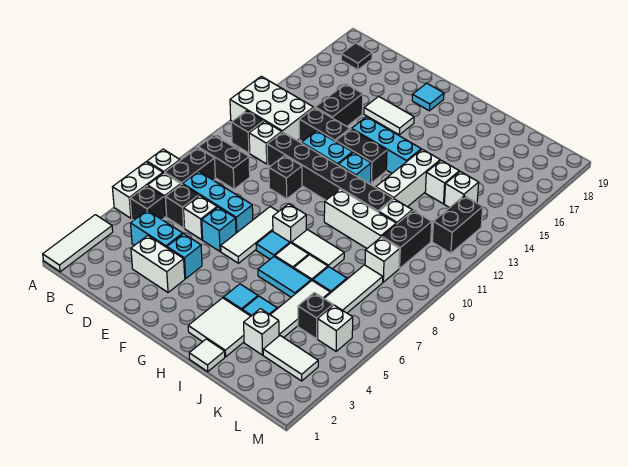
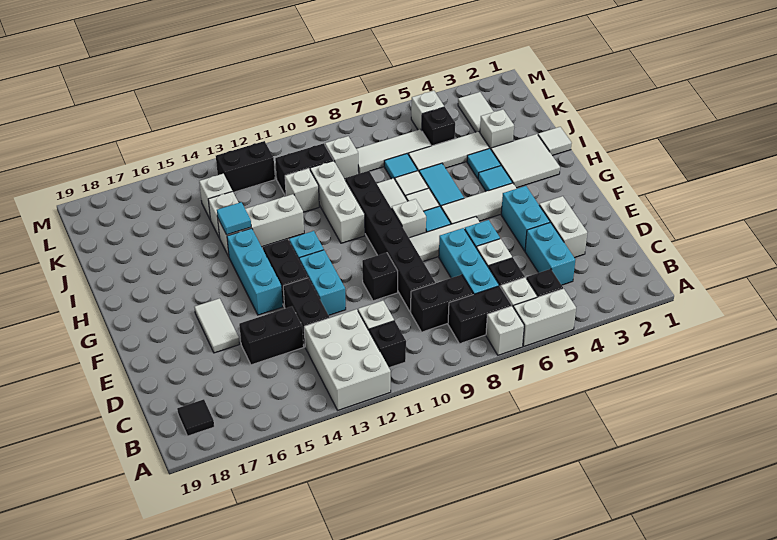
white tile A1:A3 level 1 -> white tile G4:G6 level 1
black brick B9:C9 level 1 -> black brick C8:C9 level 1
black brick D11:I11 level 1 -> black brick D9:I9 level 1
cyan brick E4 level 1 -> cyan brick E4:F4 level 1
cyan tile F18 level 1 -> cyan tile I14 level 2

